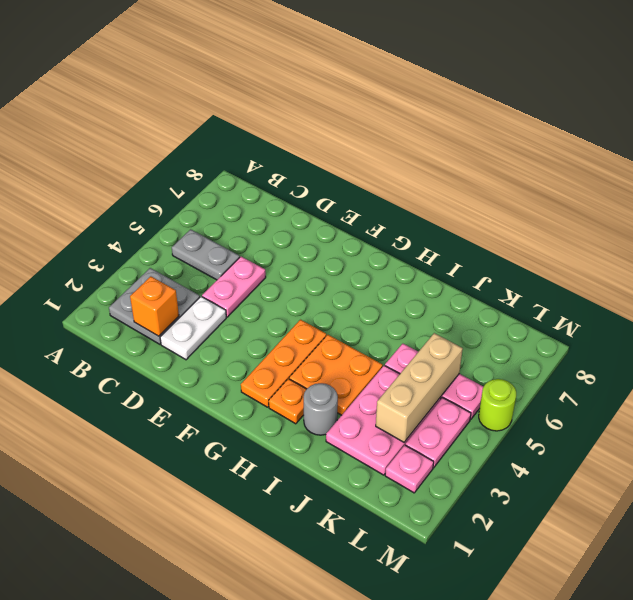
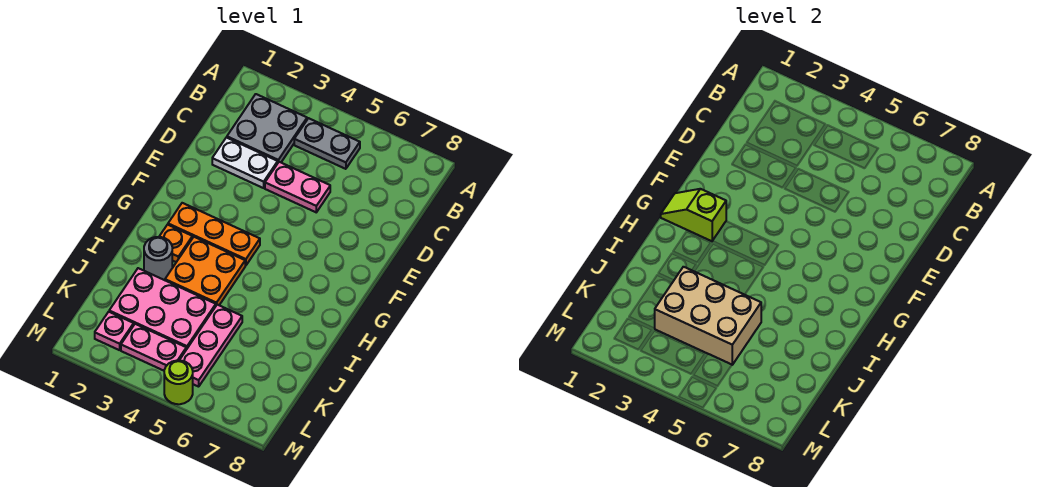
grey plate B5:C5 level 1 -> grey plate B4:B5 level 1
orange brick C2 level 2 -> none
none -> lime slope G1:G2 level 2 top 2
tan brick K3:K5 level 2 -> tan brick J3:K5 level 2

